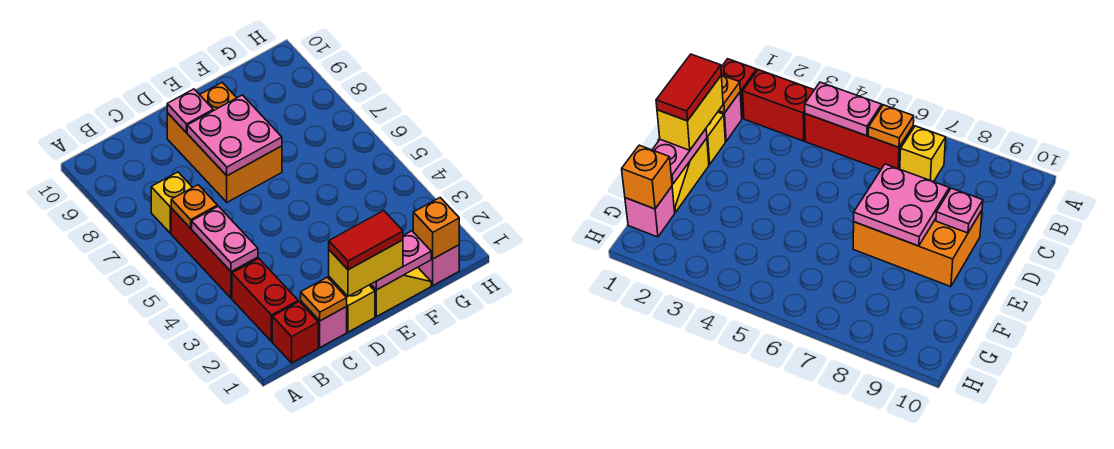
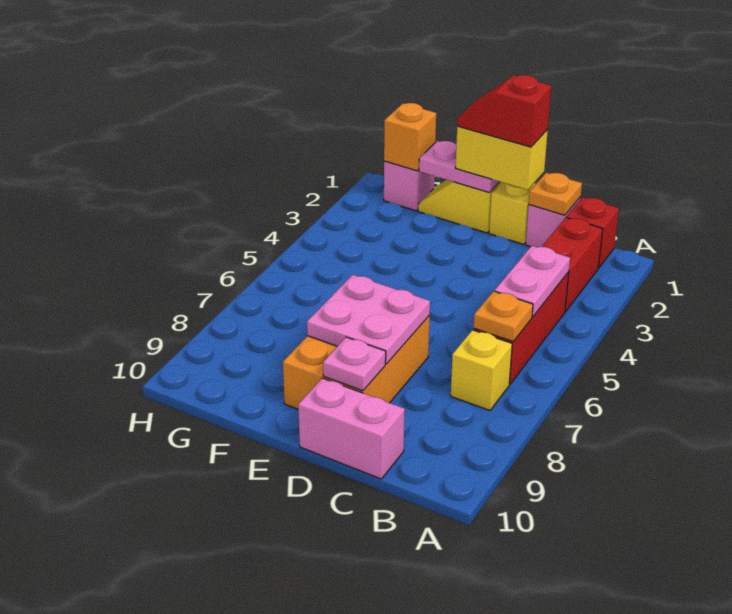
none -> pink brick C10:D10 level 1
red tile D1:E1 level 4 -> red slope D1:E1 level 4 top D

